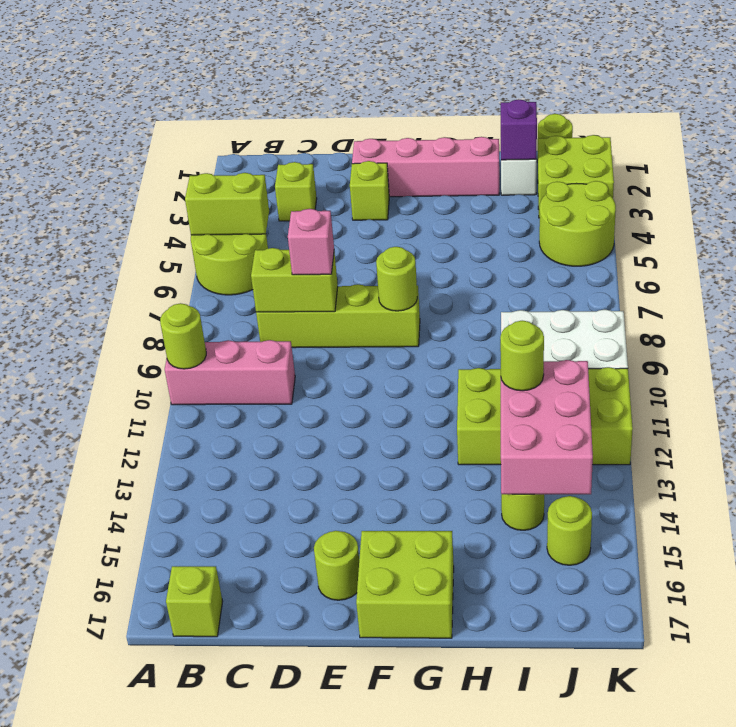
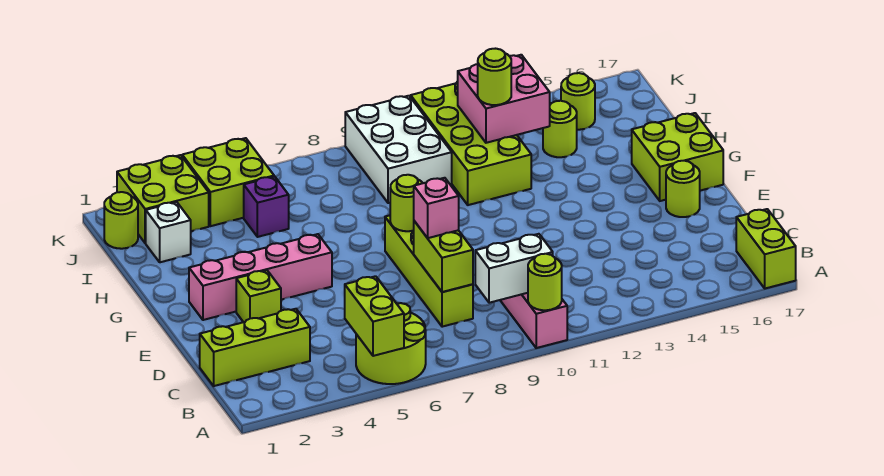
none -> white brick B9:B10 level 2
lime brick B17 level 1 -> lime brick A17:B17 level 1
lime brick C3 level 1 -> lime brick C1:C3 level 1
pink brick E2:H2 level 1 -> pink brick F2:F5 level 1
purple brick I2 level 2 -> purple brick I5 level 1
pink brick I12:J14 level 2 -> pink brick I12:J13 level 2
lime round brick J4:K5 level 1 -> lime brick J4:K5 level 1

